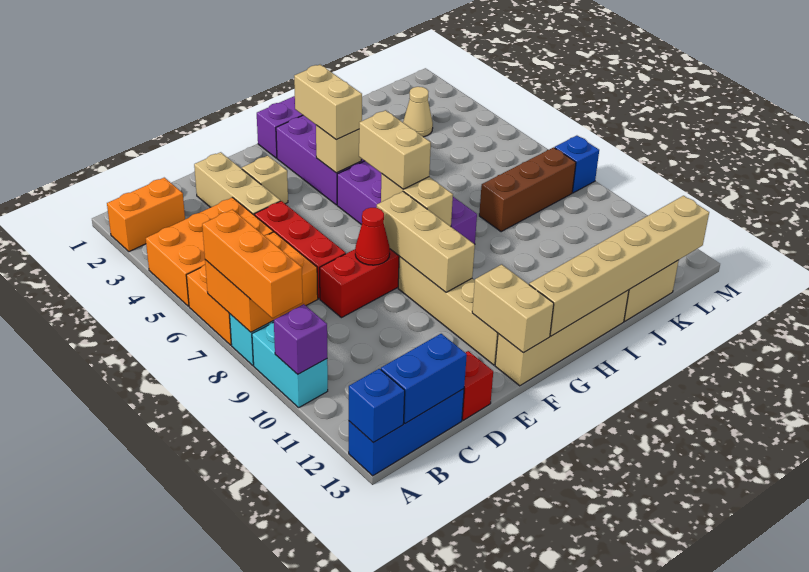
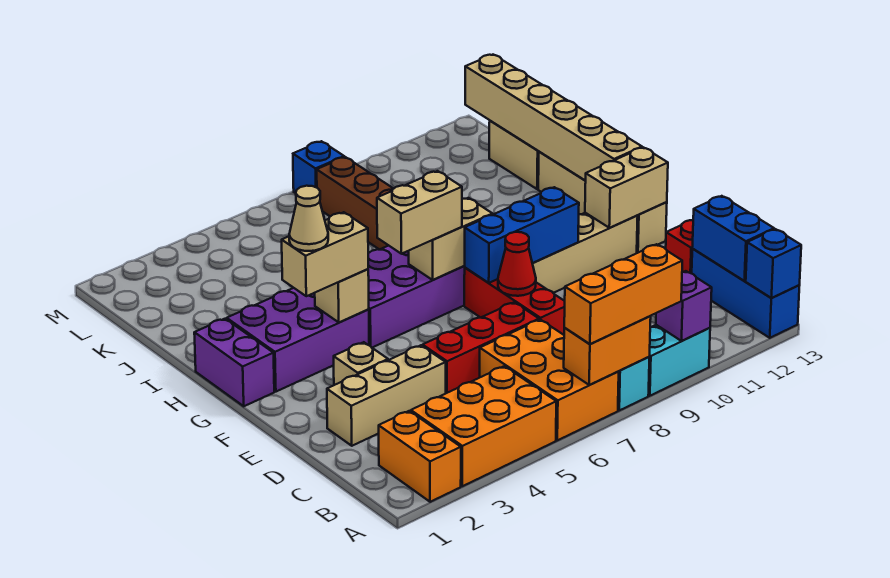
orange brick A4:C5 level 1 -> orange brick A3:B5 level 1
tan brick F8:F10 level 2 -> blue brick F8:F10 level 2
tan cone K3 level 1 -> tan cone G3 level 4

